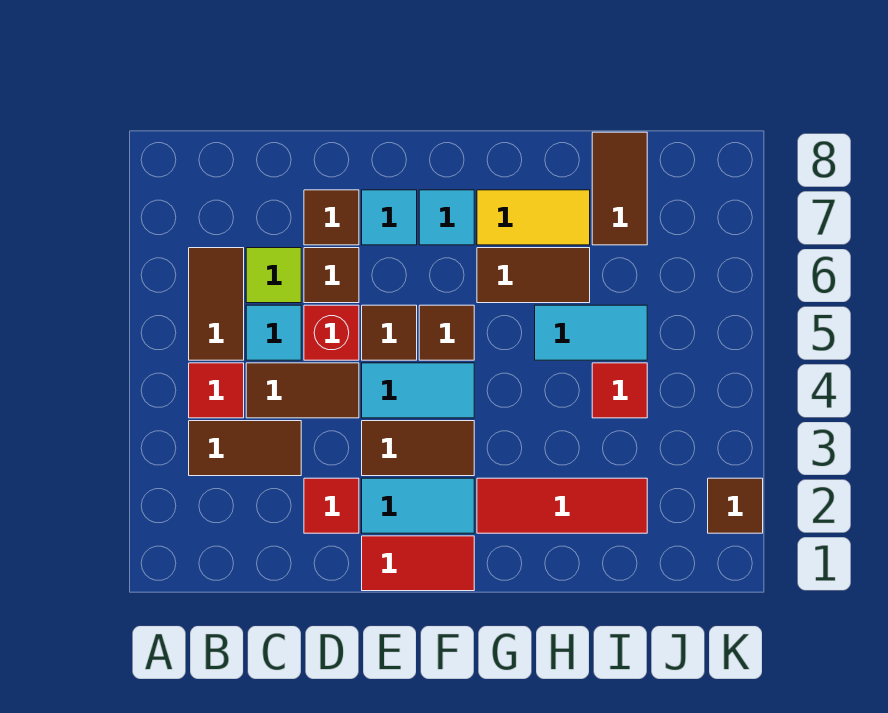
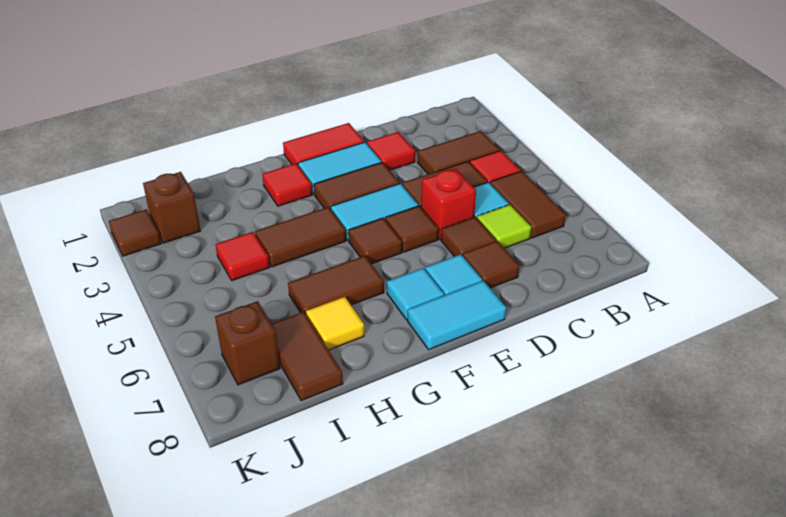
red tile G2:I2 level 1 -> red tile G2 level 1
none -> brown tile G4:H4 level 1
yellow tile G7:H7 level 1 -> yellow tile H7 level 1
cyan tile H5:I5 level 1 -> cyan tile E8:F8 level 1
none -> brown brick J2 level 1
none -> brown brick J7 level 1

